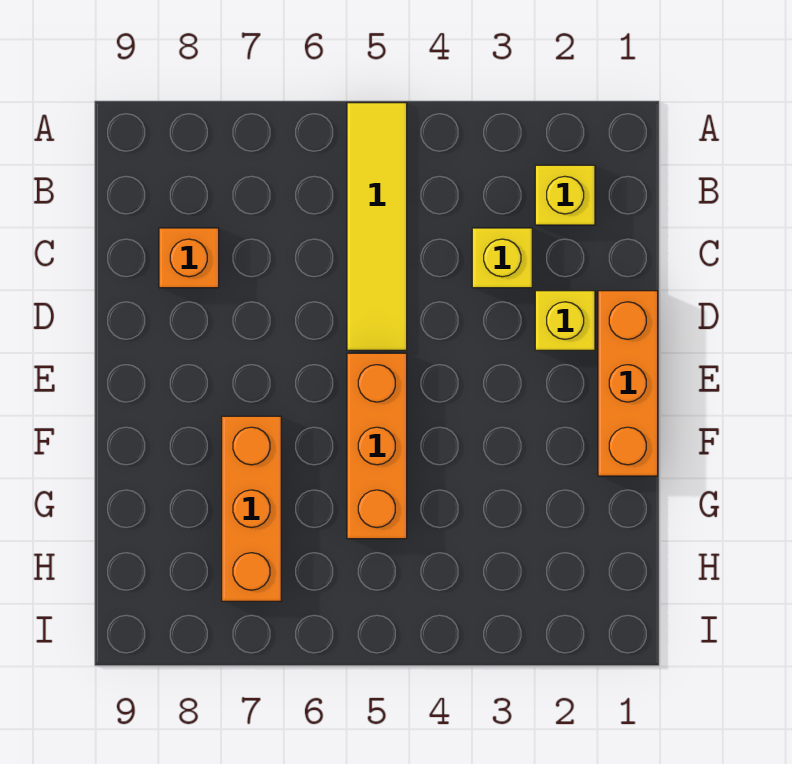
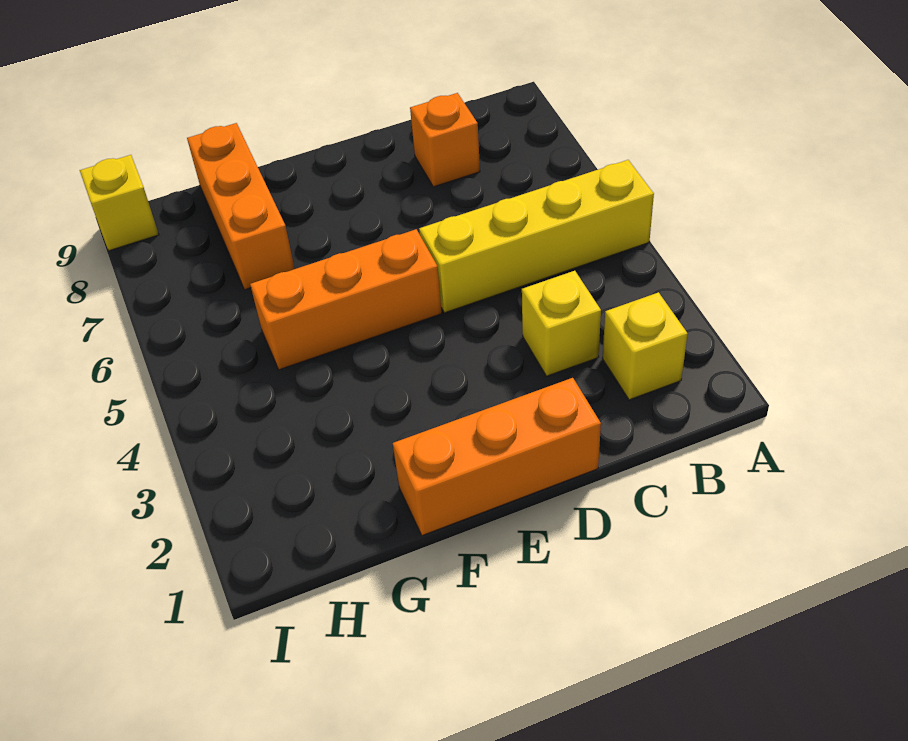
yellow tile A5:D5 level 1 -> yellow brick A5:D5 level 1
yellow brick D2 level 1 -> yellow brick I9 level 1
orange brick F7:H7 level 1 -> orange brick G7:G9 level 1

